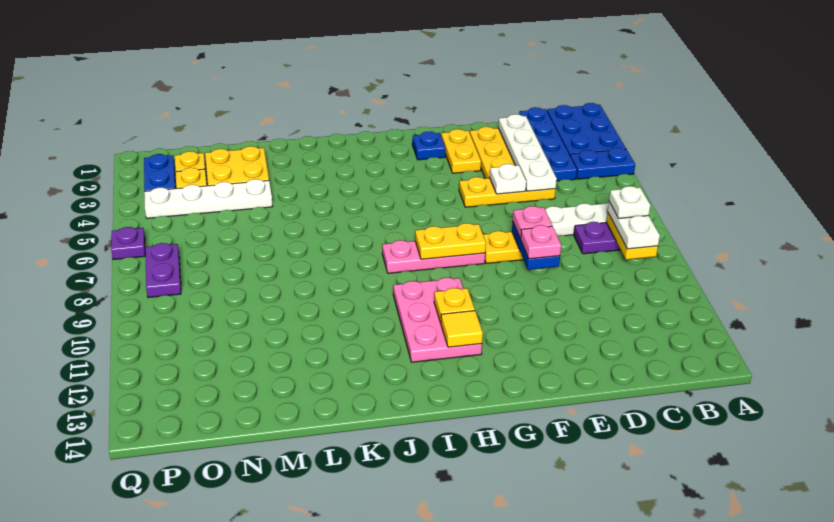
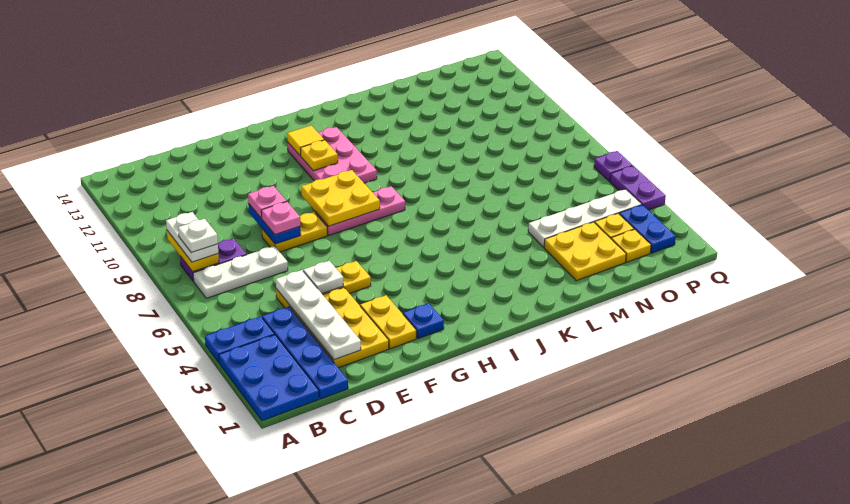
yellow plate G8:H8 level 2 -> yellow plate G8:H9 level 2
purple plate P7:P8 level 1 -> purple plate Q4:Q5 level 1

